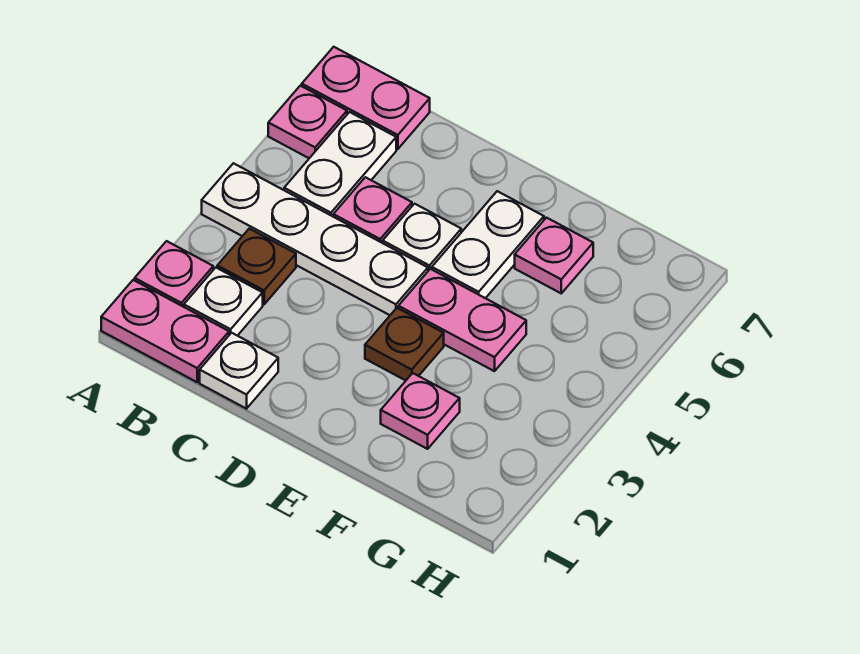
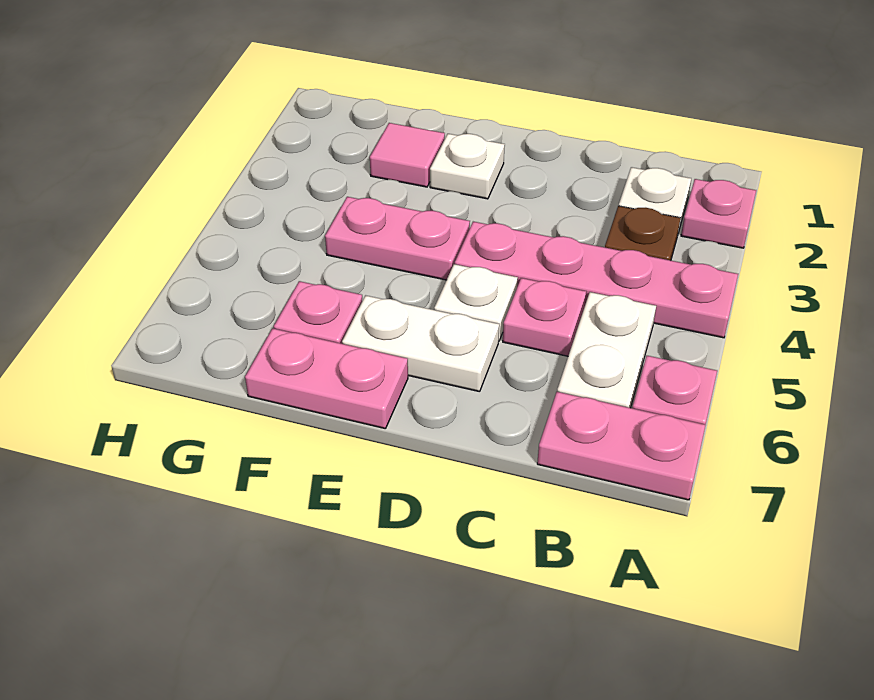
pink plate A1:B1 level 1 -> pink plate E7:F7 level 1
white plate A4:D4 level 1 -> pink plate A4:D4 level 1
white plate C1 level 1 -> white plate E2 level 1
brown plate E3 level 1 -> none
white plate E5:E6 level 1 -> white plate D6:E6 level 1
pink plate F2 level 1 -> pink tile F2 level 1

